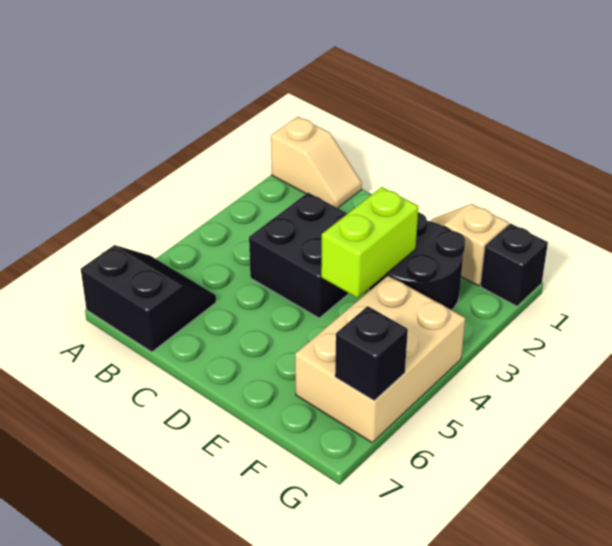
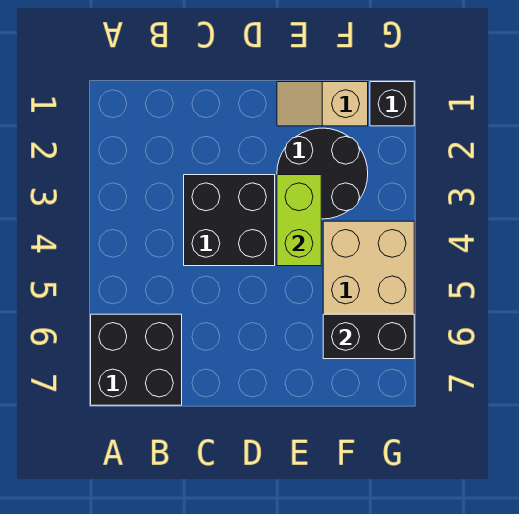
tan slope A1:B1 level 1 top A -> none
black slope A6:B7 level 1 top 7 -> black brick A6:B7 level 1
black brick G6 level 2 -> black brick F6:G6 level 2

